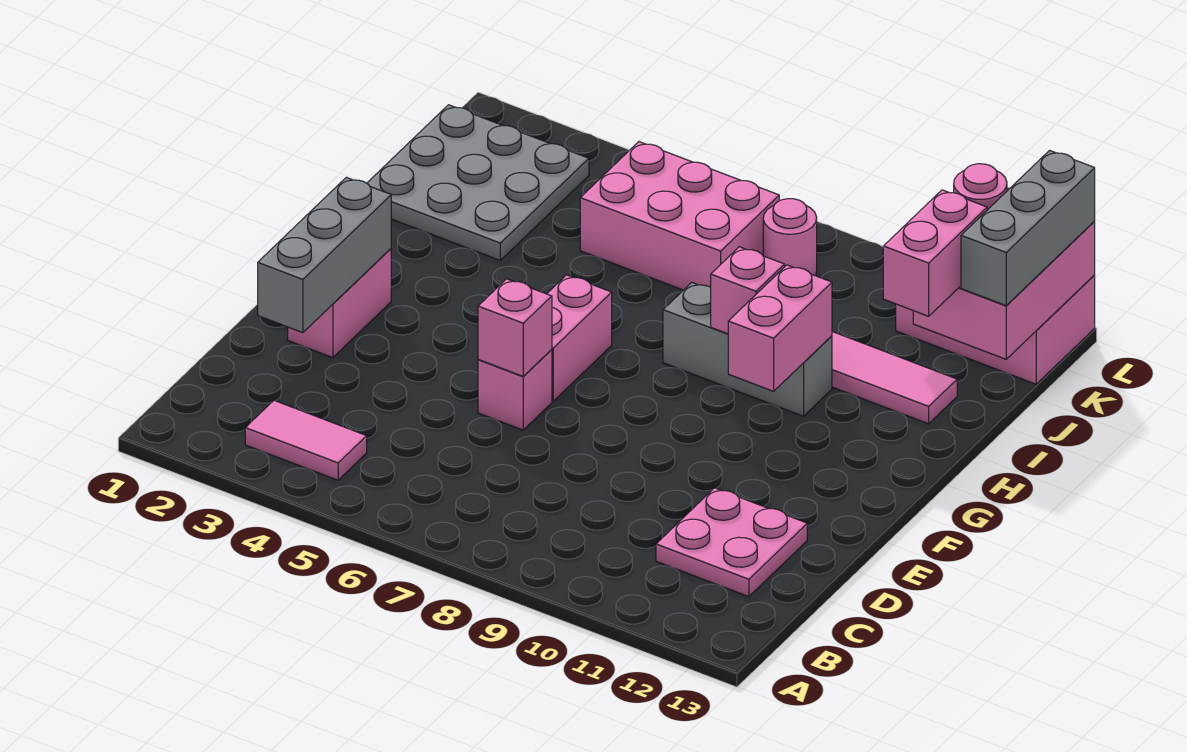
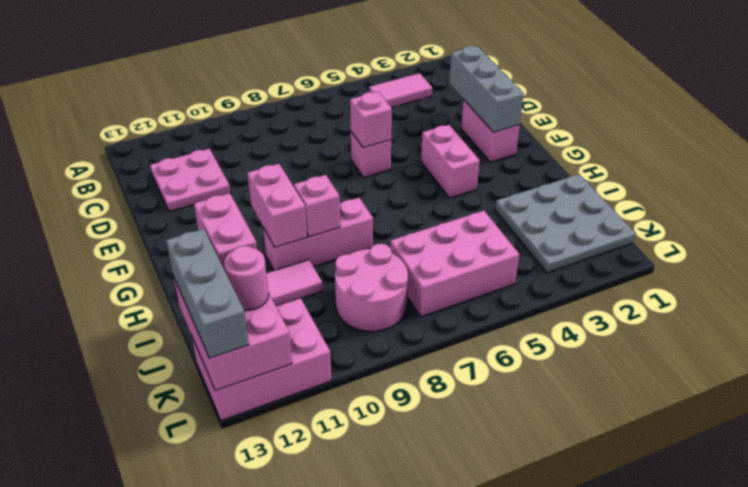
pink brick F6:G6 level 1 -> pink brick F4:G4 level 1
grey brick H8:H10 level 1 -> pink brick H8:H10 level 1
pink round brick K8 level 1 -> pink round brick J8:K9 level 1

